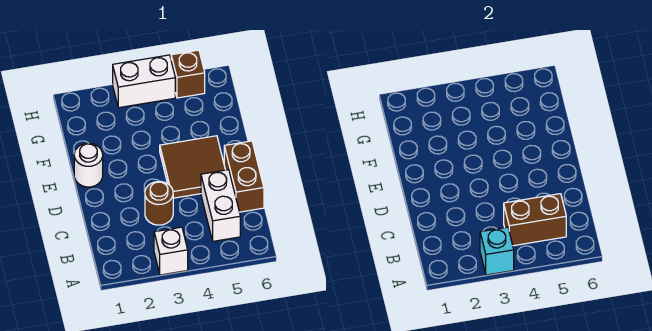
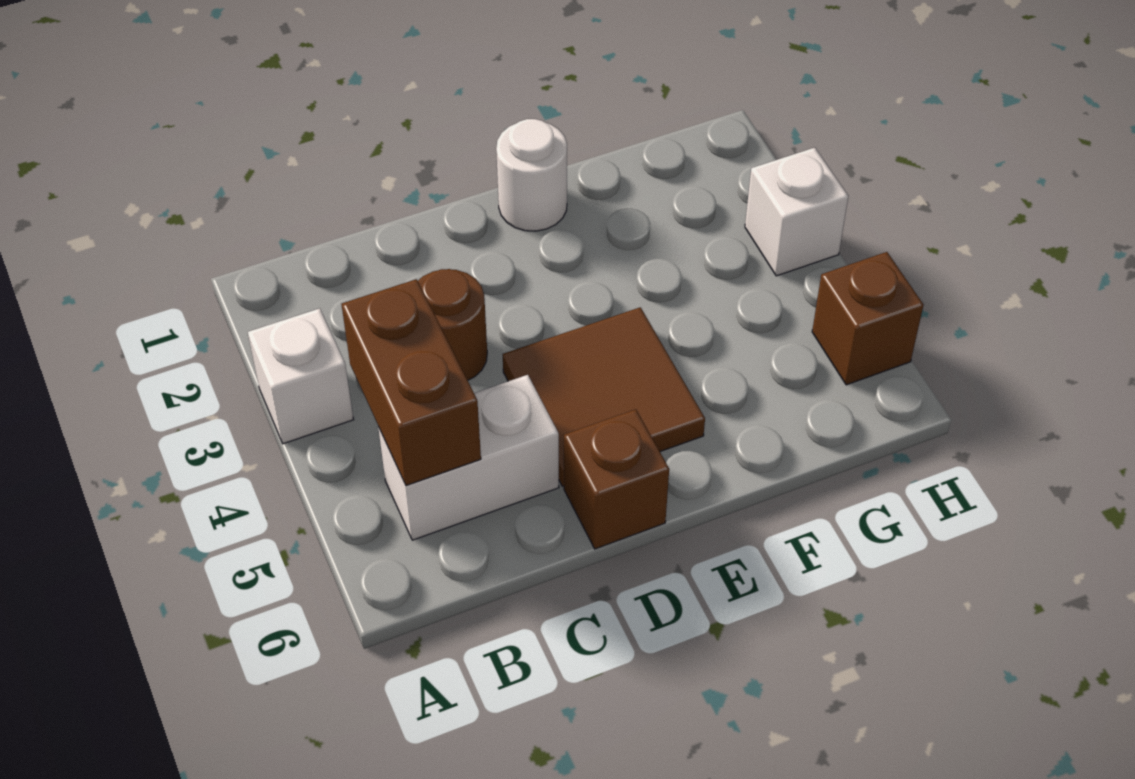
cyan brick A3 level 2 -> none
brown brick C6:D6 level 1 -> brown brick D6 level 1
white brick H3:H4 level 1 -> white brick H3 level 1

